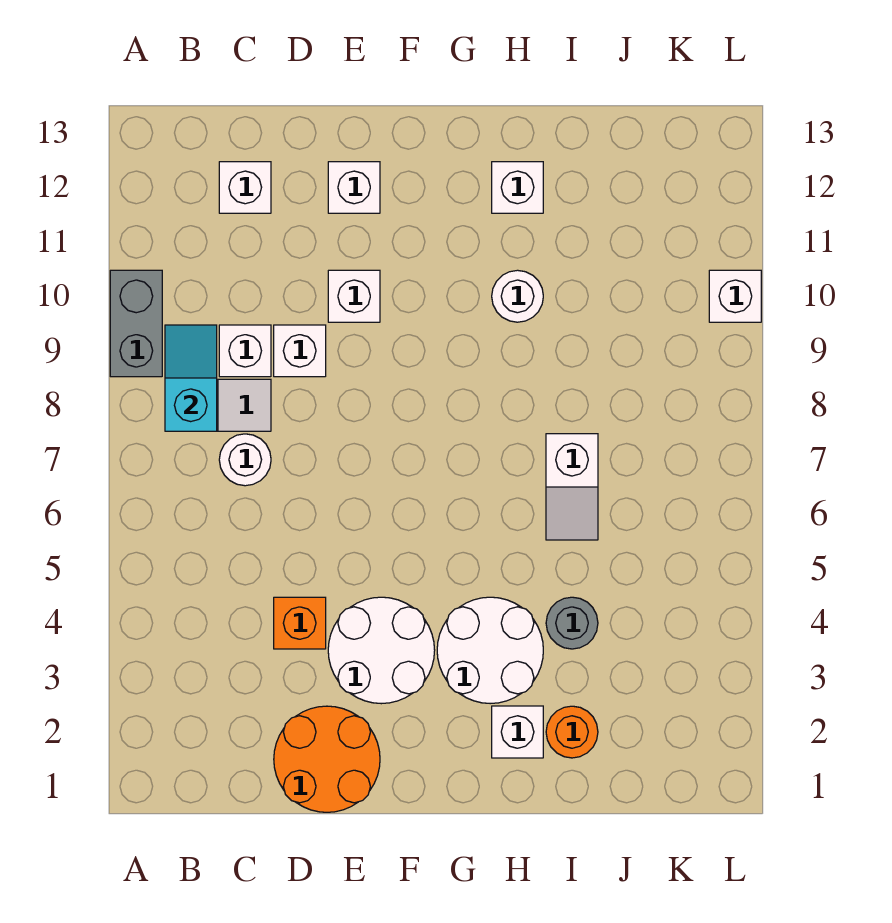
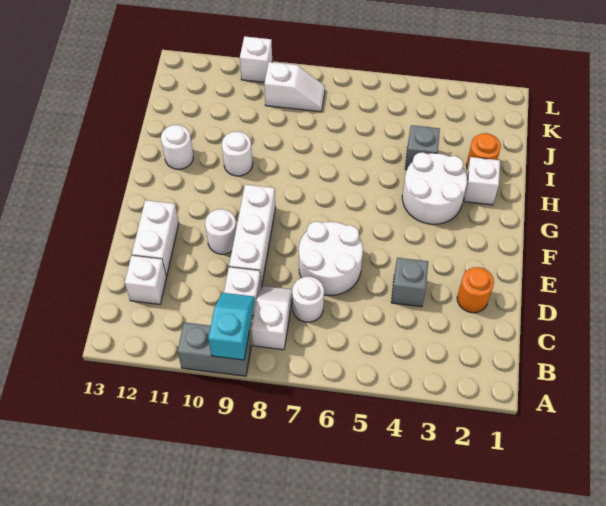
cyan slope B8:B9 level 2 top 8 -> cyan slope A9:B9 level 2 top A
orange round brick D1:E2 level 1 -> orange round brick D2 level 1
orange brick D4 level 1 -> grey brick D4 level 1
white brick D9 level 1 -> white brick D9:F9 level 1
white round brick E3:F4 level 1 -> white round brick D6:E7 level 1
white brick E10 level 1 -> white round brick E10 level 1
white brick E12 level 1 -> white brick D12:E12 level 1
white brick H12 level 1 -> white round brick H12 level 1
grey round brick I4 level 1 -> grey brick I4 level 1
white slope I6:I7 level 1 top 7 -> white slope K8:K9 level 1 top 9

